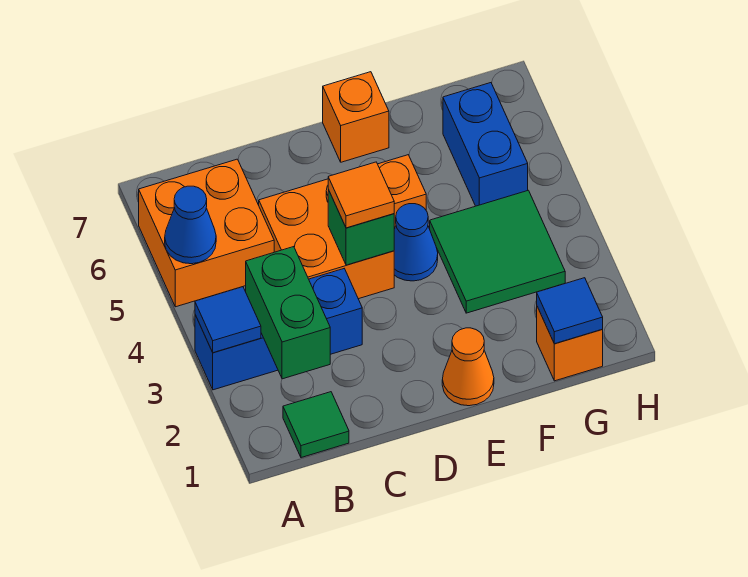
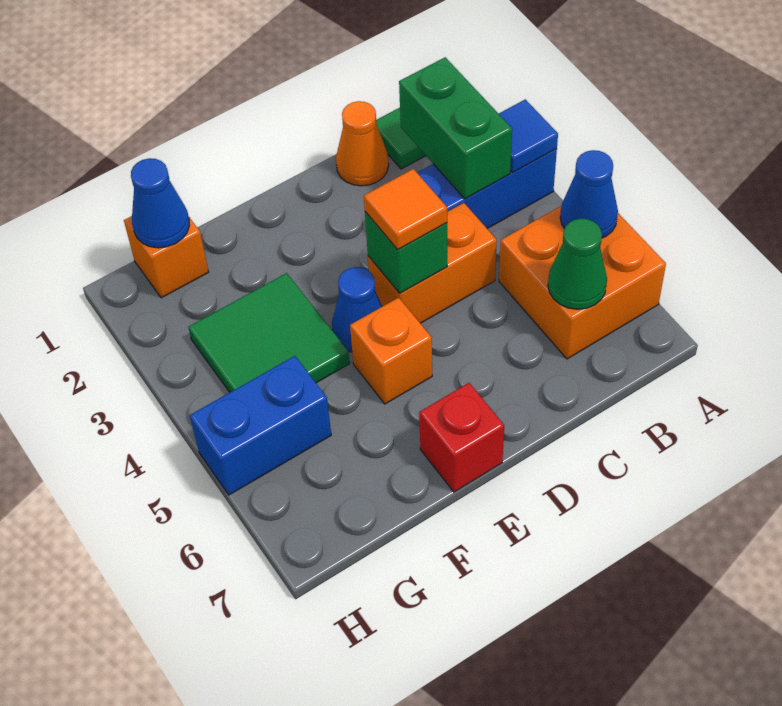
none -> green cone B6 level 2
orange brick C4:D5 level 1 -> orange brick C4:D4 level 1
orange cone E1 level 1 -> orange cone C1 level 1
orange brick E7 level 1 -> red brick E7 level 1
blue tile G1 level 2 -> blue cone G1 level 2
blue brick G5:G6 level 1 -> blue brick G5:H5 level 1

